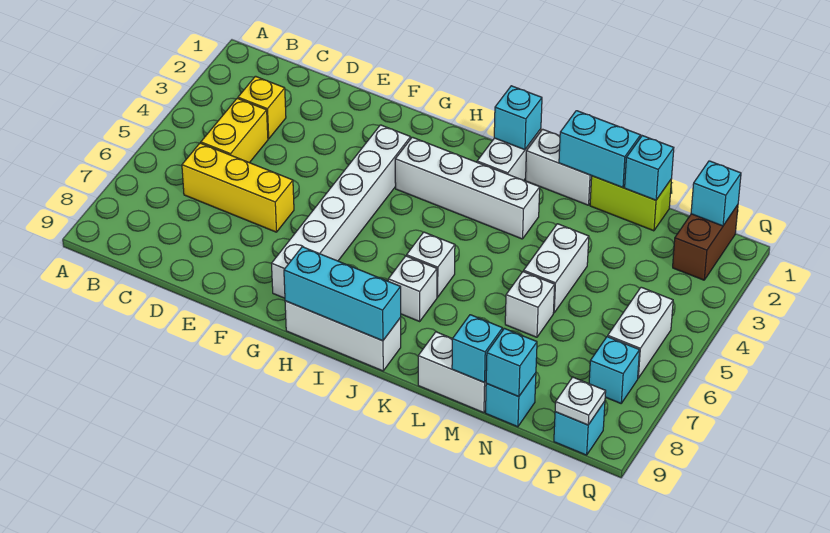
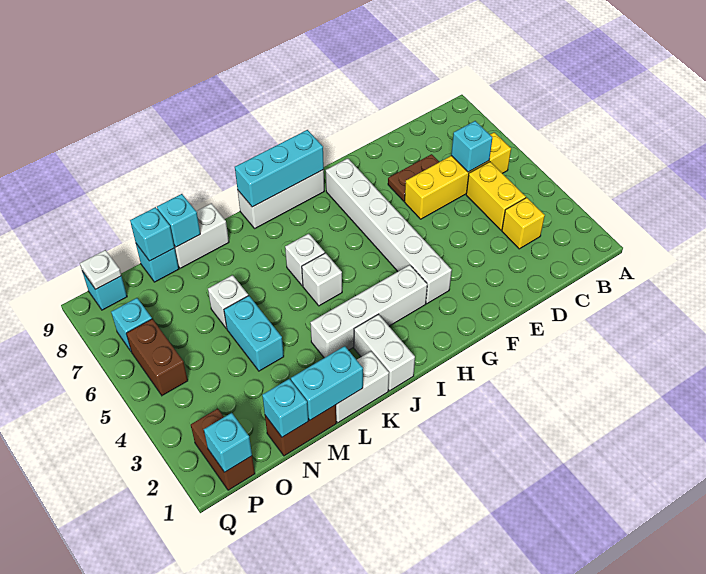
yellow brick C6:E6 level 1 -> yellow brick B6:E6 level 1
none -> brown plate D7:E7 level 1
cyan brick J1 level 2 -> cyan brick C6 level 2
white brick J7 level 1 -> white brick J5 level 1
lime brick M1:N1 level 1 -> brown brick M1:N1 level 1
white brick M4:M5 level 1 -> cyan brick M4:M5 level 1
white brick P5:P6 level 1 -> brown brick P5:P6 level 1

